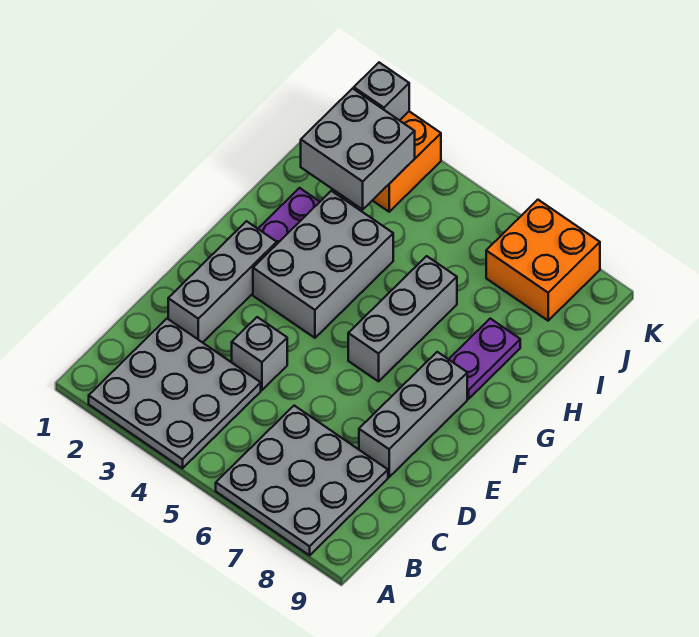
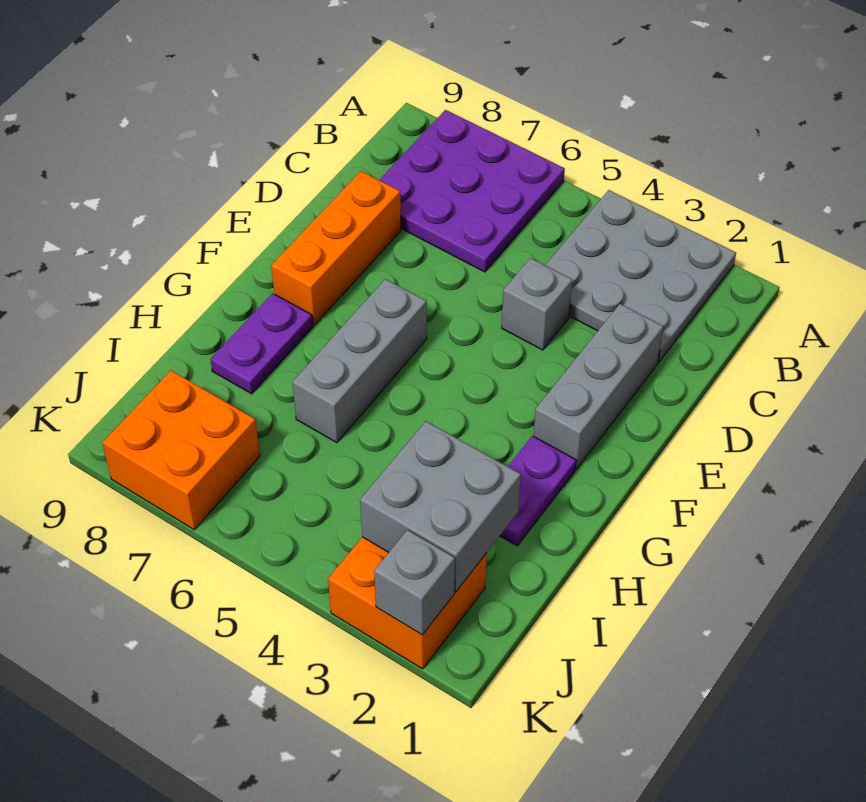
grey plate A6:C8 level 1 -> purple plate A6:C8 level 1
grey brick D8:F8 level 1 -> orange brick D8:F8 level 1
grey brick F3:H4 level 1 -> none

